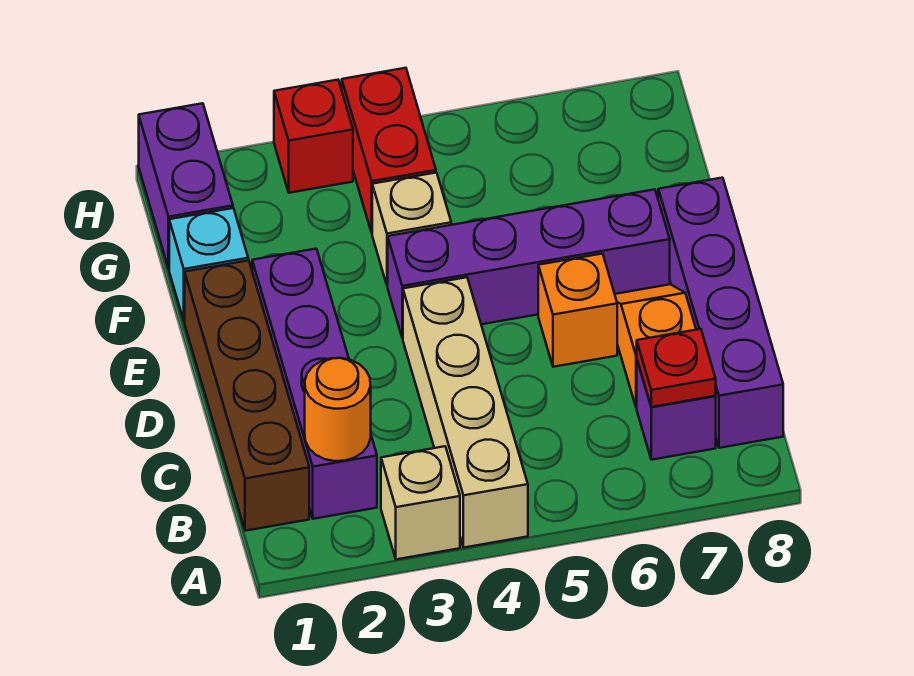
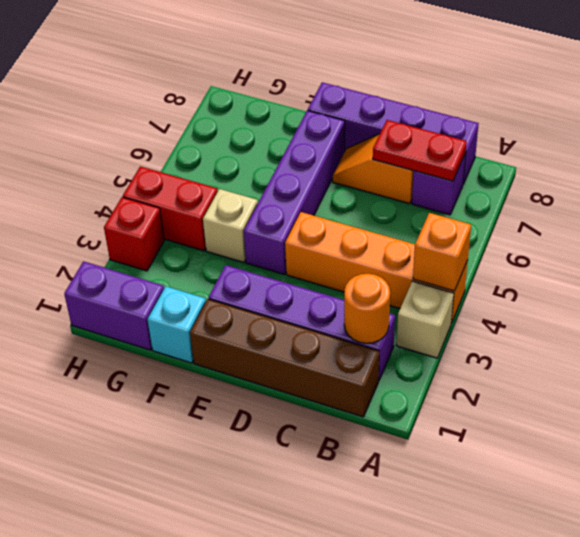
tan brick A4:D4 level 1 -> orange brick A4:D4 level 1
red plate B7 level 2 -> red plate B7:C7 level 2
orange brick D6 level 1 -> orange brick A4 level 2

